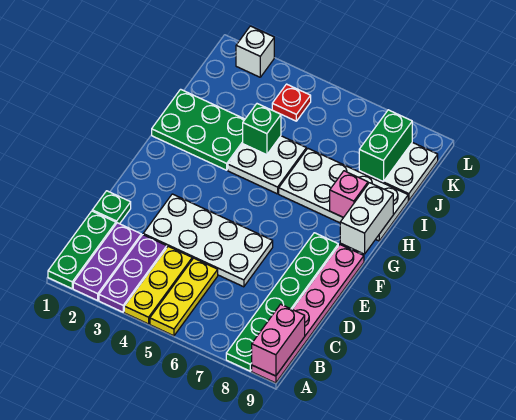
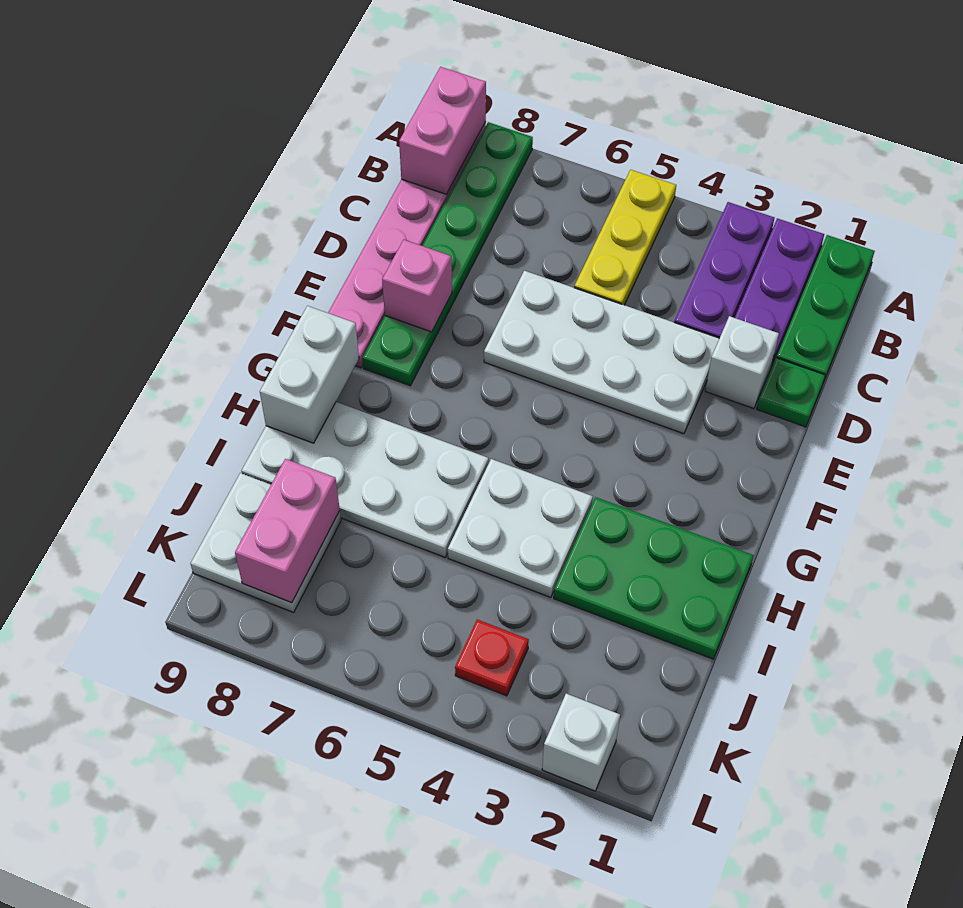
yellow plate A4:C4 level 1 -> none
none -> white brick D2 level 1
pink brick H8 level 2 -> pink brick E8 level 2
green brick I4 level 2 -> none
green brick J8:K8 level 2 -> pink brick J8:K8 level 2

